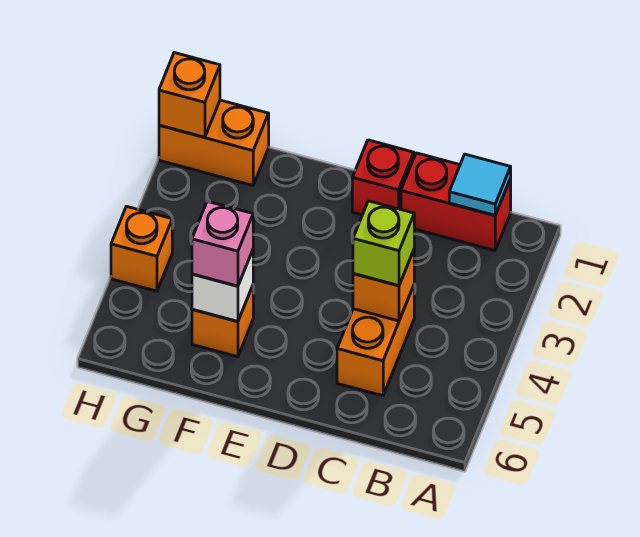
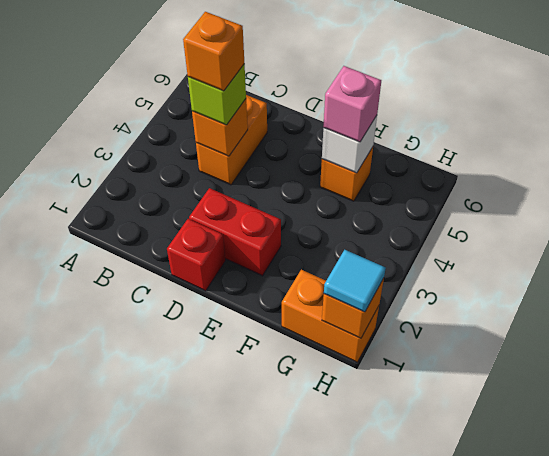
red brick B1:C1 level 1 -> red brick D2:E2 level 1
cyan tile B1 level 2 -> cyan tile H1 level 3
orange brick H4 level 1 -> orange brick C4 level 4

